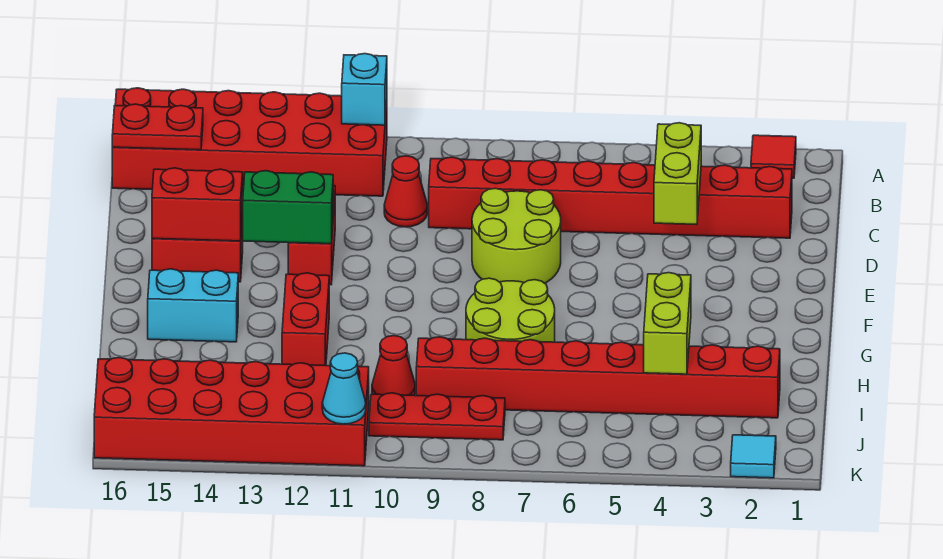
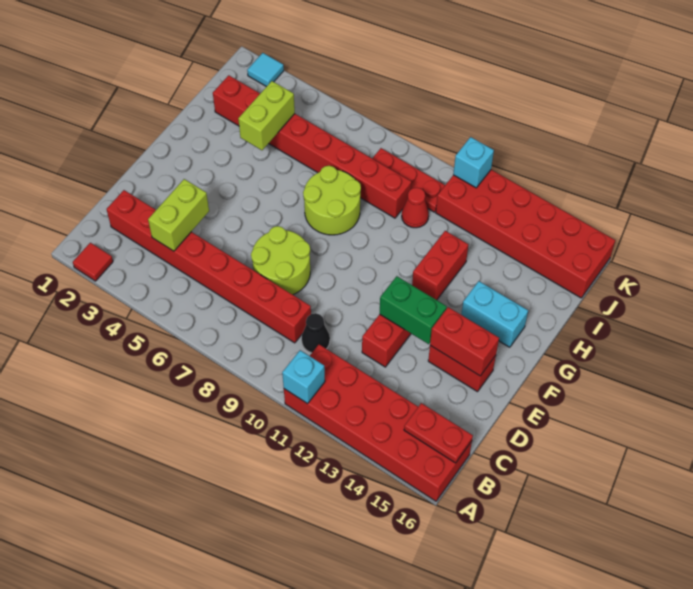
red cone C10 level 1 -> black cone C10 level 1
cyan cone K11 level 2 -> cyan brick K11 level 2

